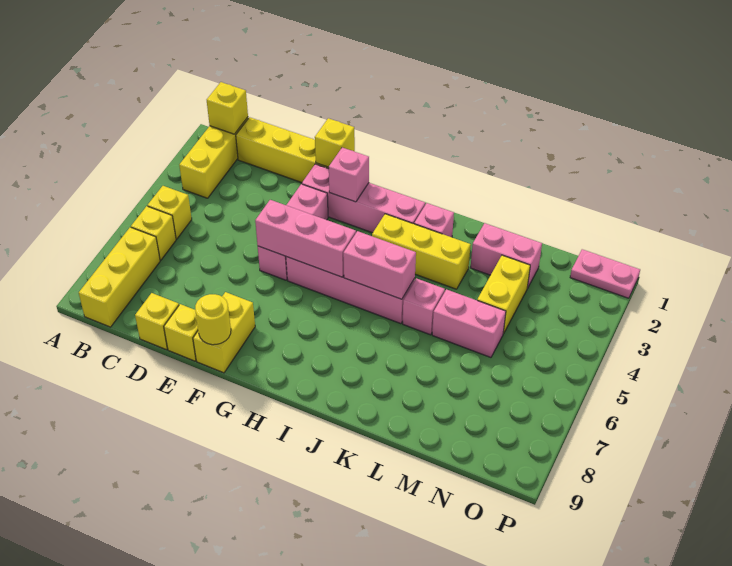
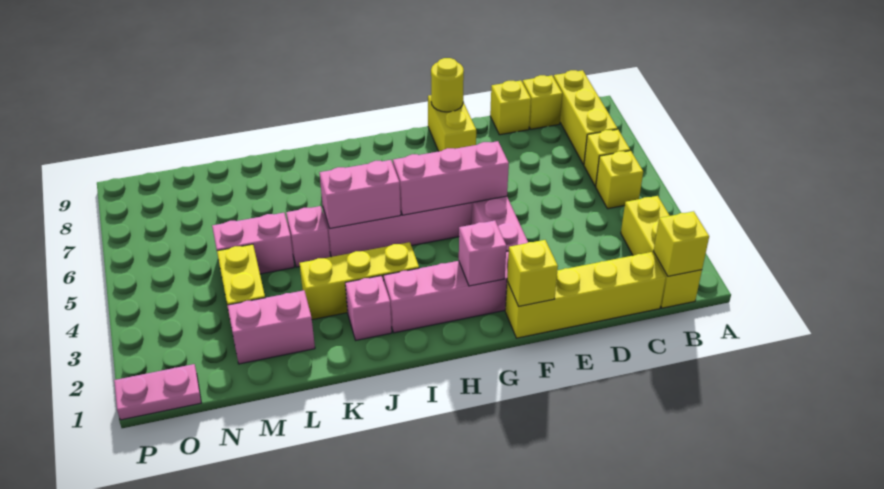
yellow brick E9 level 1 -> yellow brick C9 level 1

